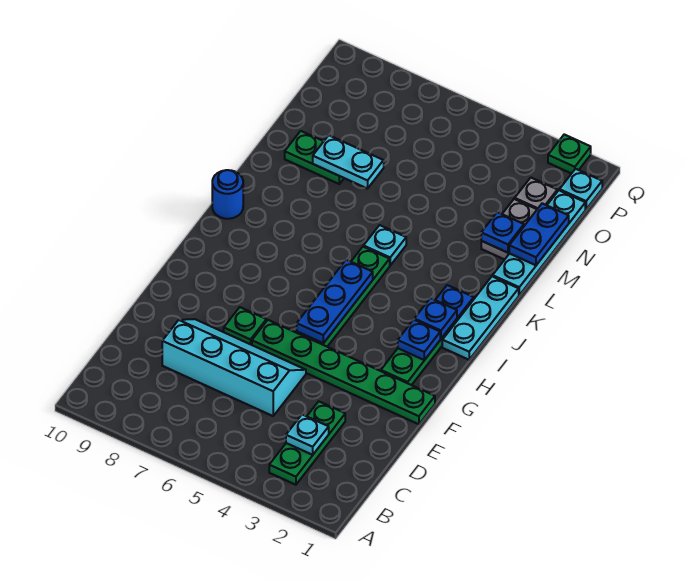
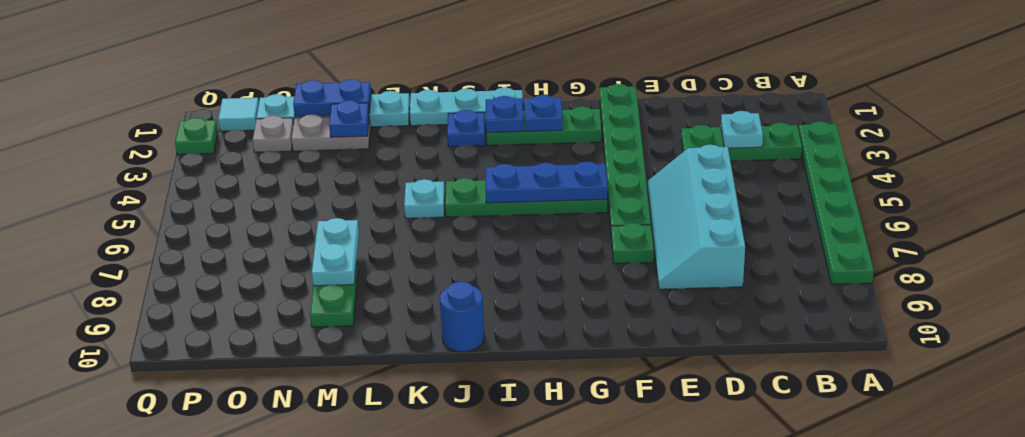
none -> green plate A3:A8 level 1
cyan plate P1 level 1 -> cyan tile P1 level 1

